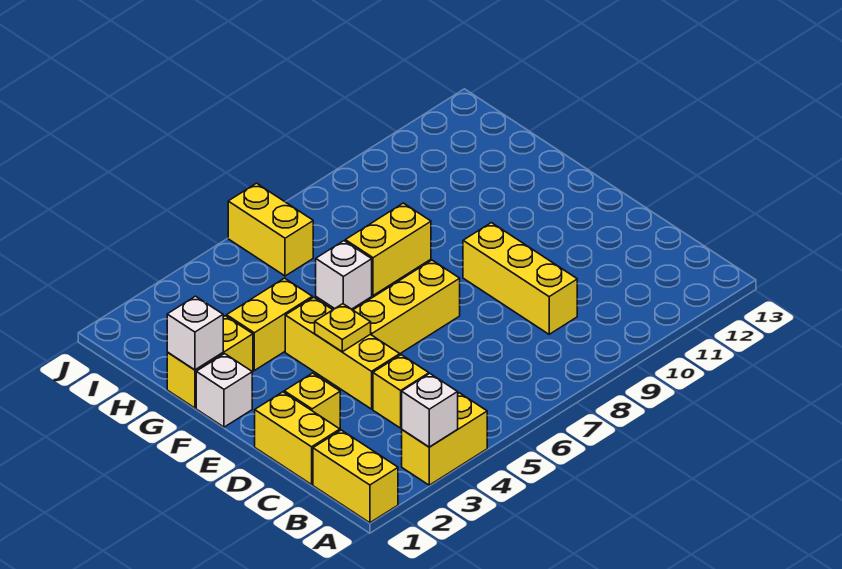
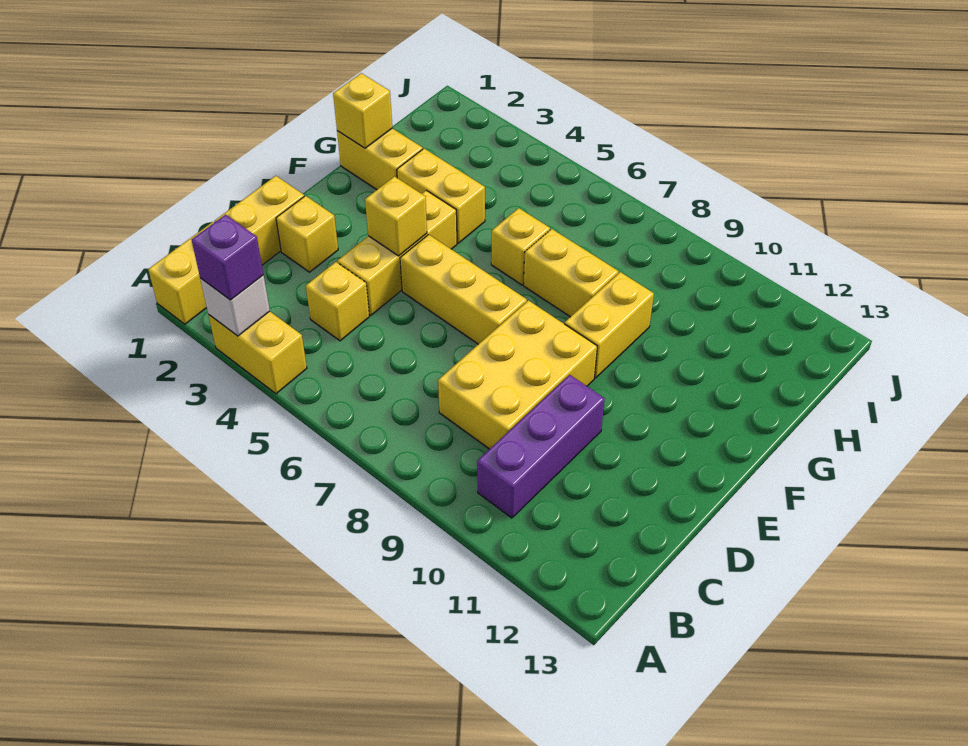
none -> purple brick A3 level 3
none -> purple brick B10:D10 level 1
yellow brick C9:E9 level 1 -> yellow brick C8:E9 level 1
yellow plate E4 level 2 -> yellow brick E4 level 2
white brick F1 level 1 -> none
white brick G1 level 2 -> yellow brick G1 level 2
white brick G6 level 1 -> yellow brick G6 level 1
yellow brick I6:J6 level 1 -> yellow brick F9:G9 level 1

